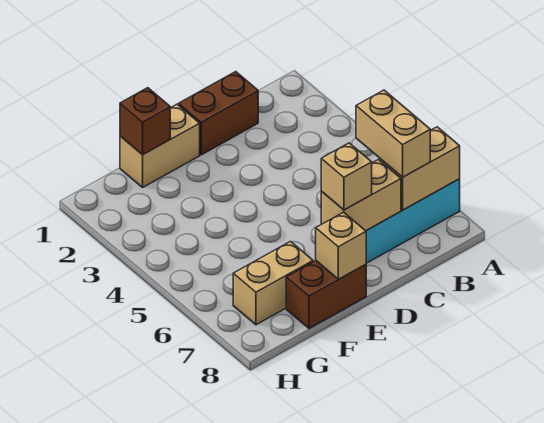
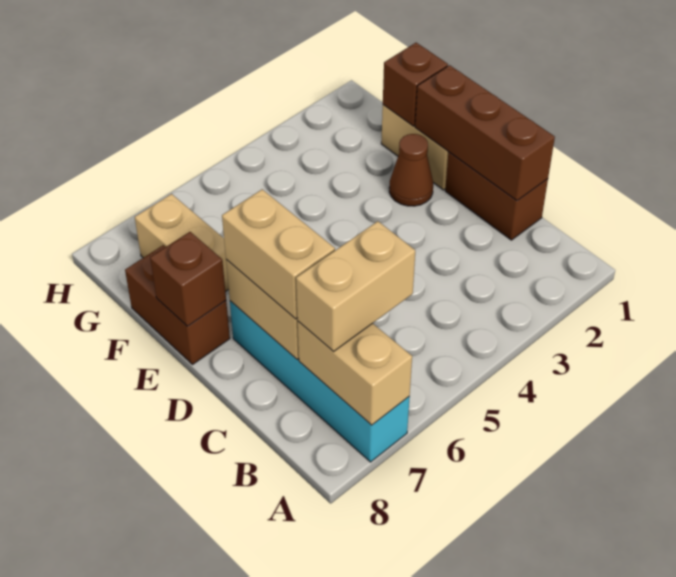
none -> brown brick C1:E1 level 2
tan brick D7 level 3 -> tan brick C7:D7 level 3
none -> brown cone E2 level 1
tan brick E8 level 2 -> brown brick E8 level 2

